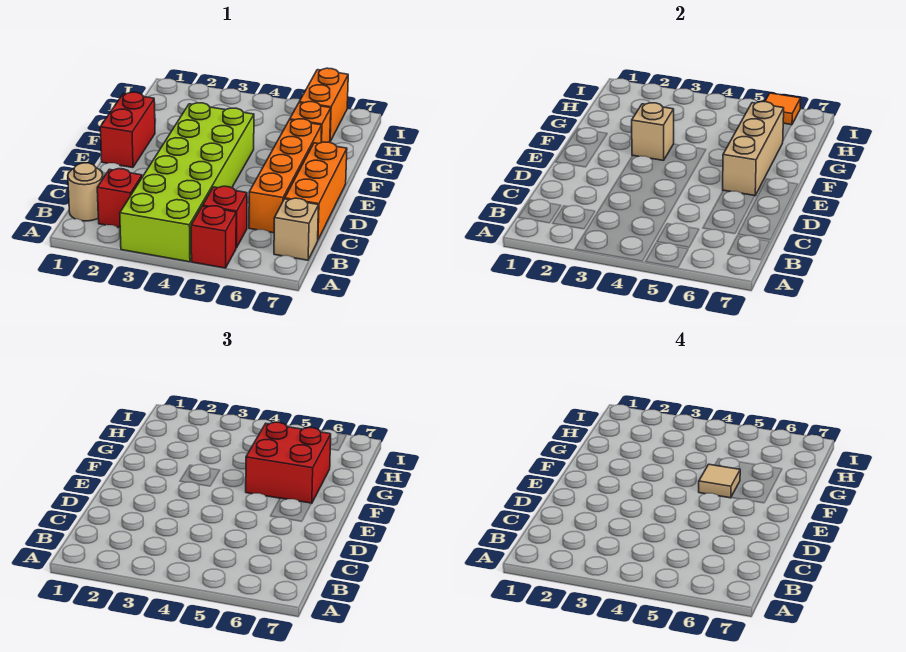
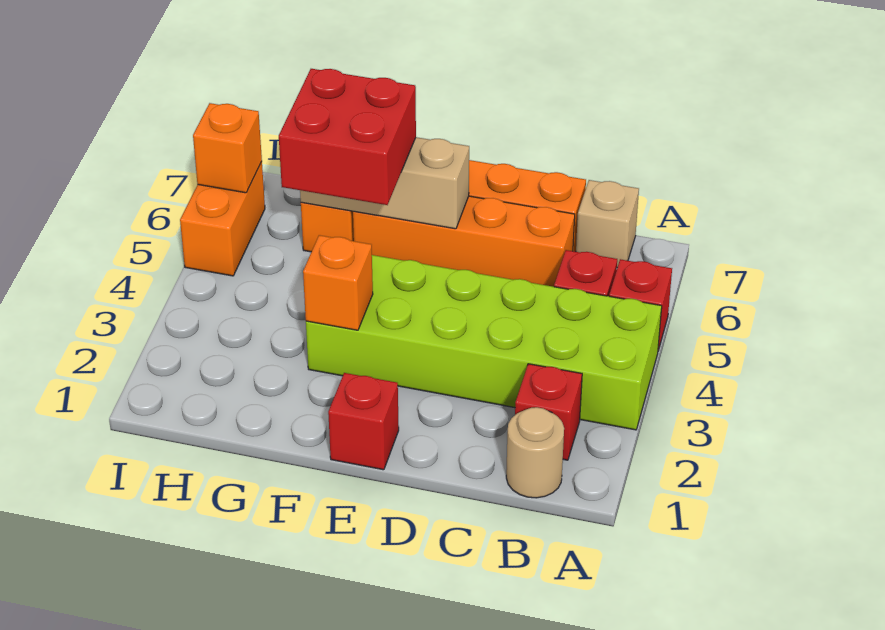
red brick E1:F1 level 1 -> red brick E1 level 1
tan brick F3 level 2 -> orange brick F3 level 2
tan tile F5 level 4 -> none
orange brick H6:I6 level 1 -> orange brick I5:I6 level 1
orange tile I6 level 2 -> orange brick I6 level 2

